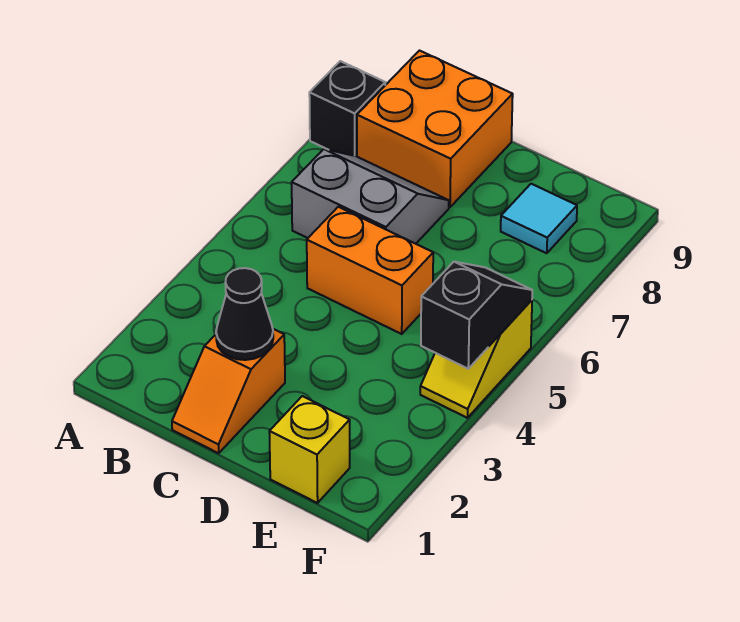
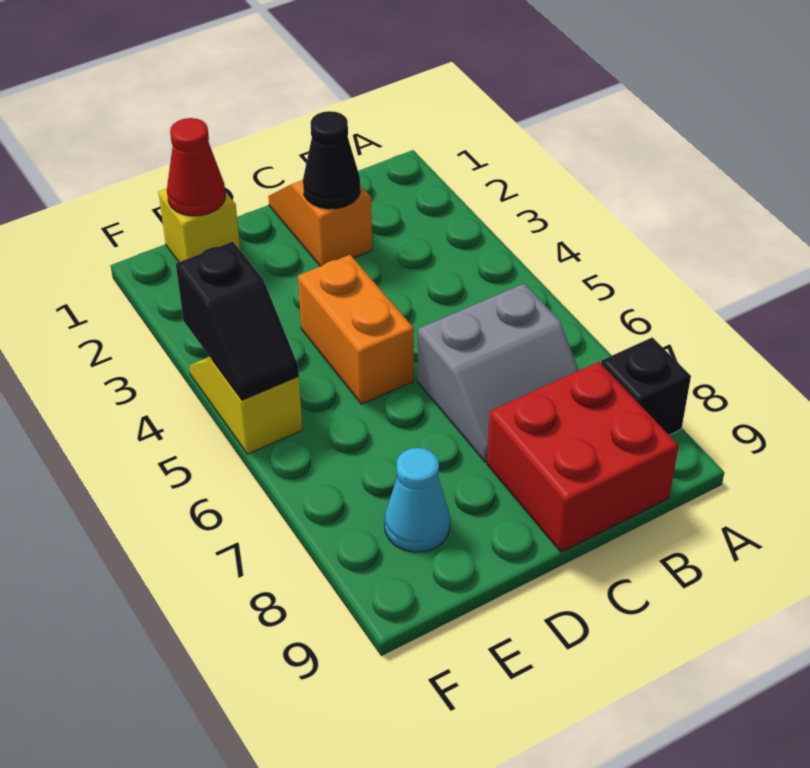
orange brick B8:C9 level 1 -> red brick B8:C9 level 1
orange brick C5:D5 level 1 -> orange brick D4:D5 level 1
none -> red cone E1 level 2
cyan tile E8 level 1 -> cyan cone E8 level 1

